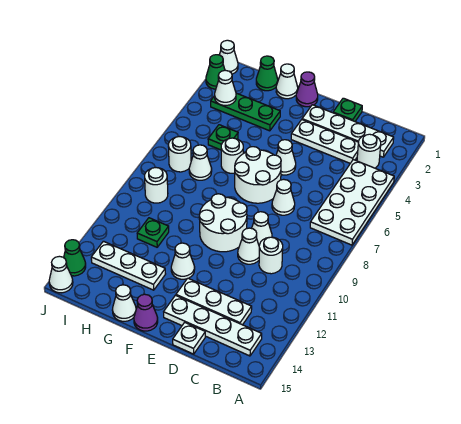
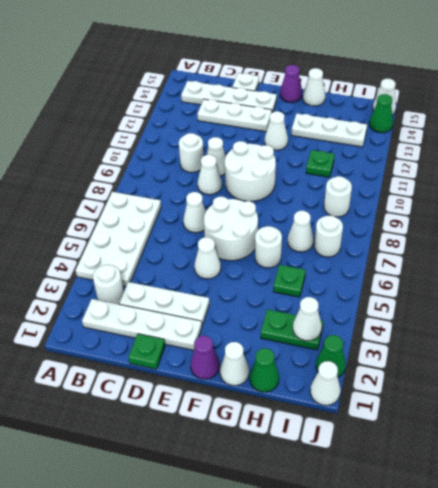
green plate G3:I3 level 1 -> green plate H3:I3 level 1

